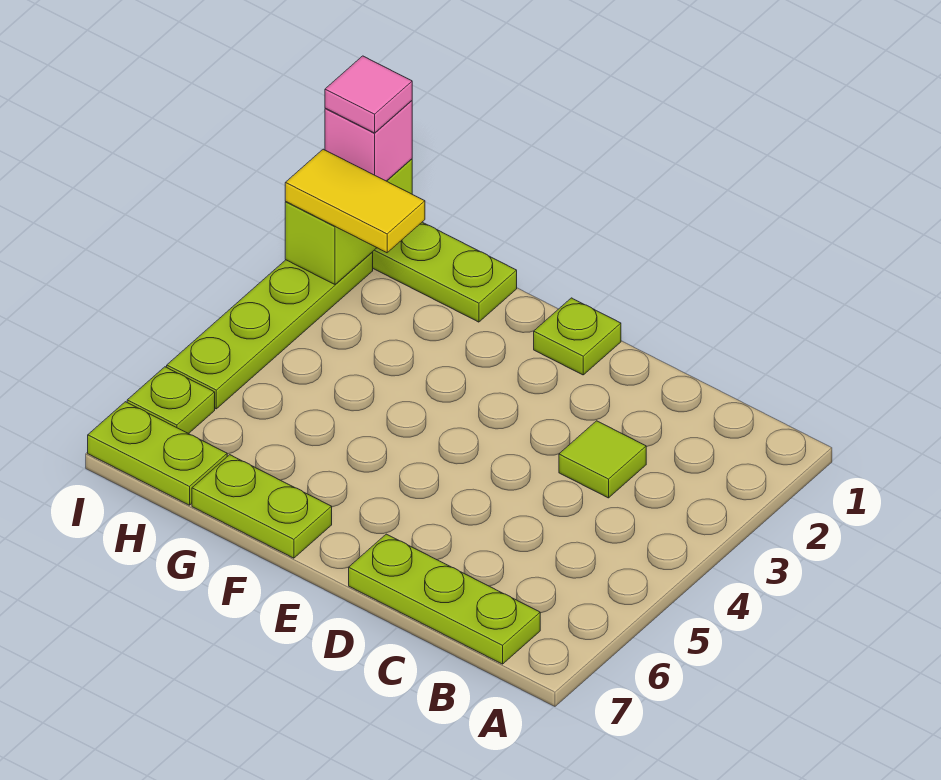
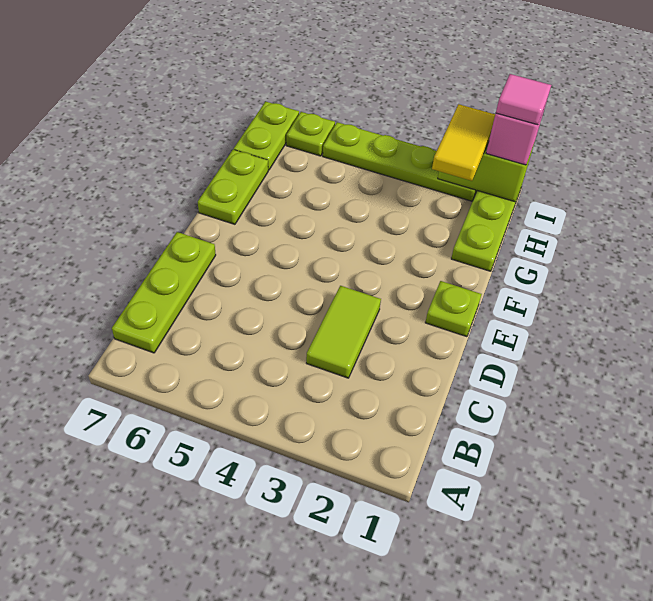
lime tile C3 level 1 -> lime tile C3:D3 level 1

